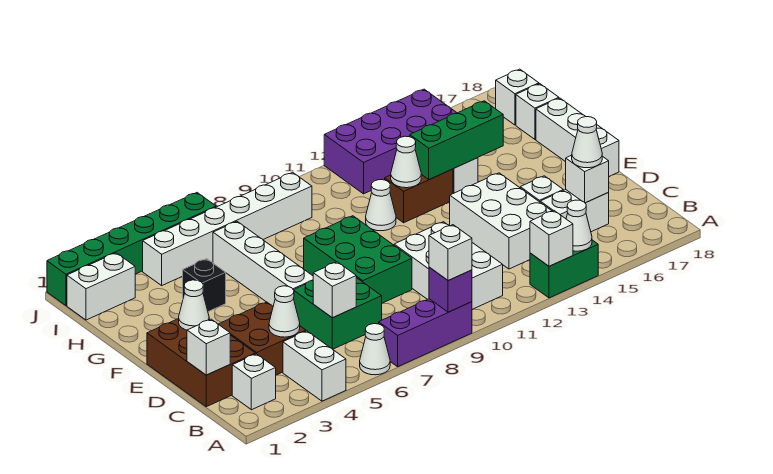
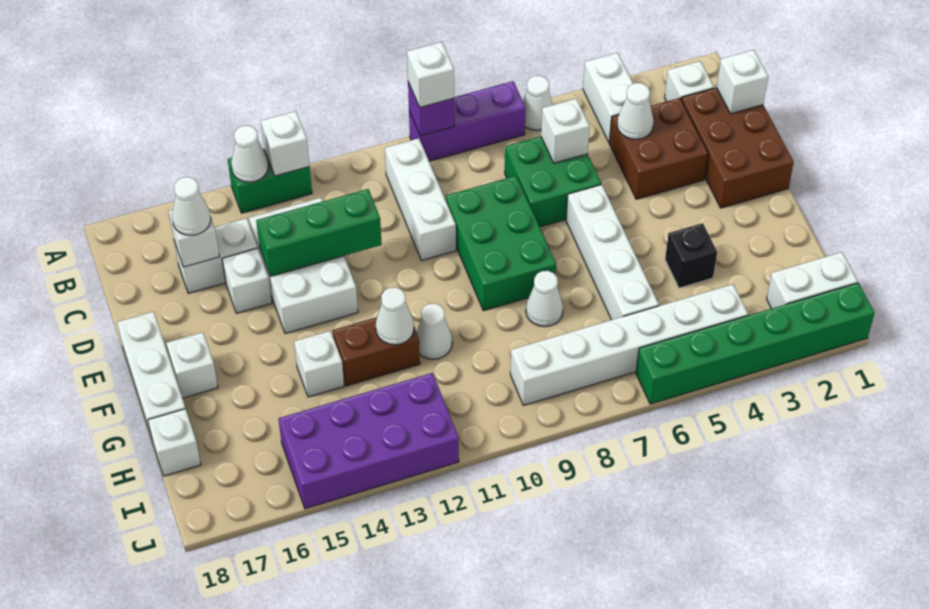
white brick B10:D11 level 1 -> white brick B10:D10 level 1
white cone E2 level 2 -> white cone G8 level 1
green brick G13:G15 level 2 -> green brick D12:D14 level 2
white brick I18 level 1 -> white brick F17 level 1

